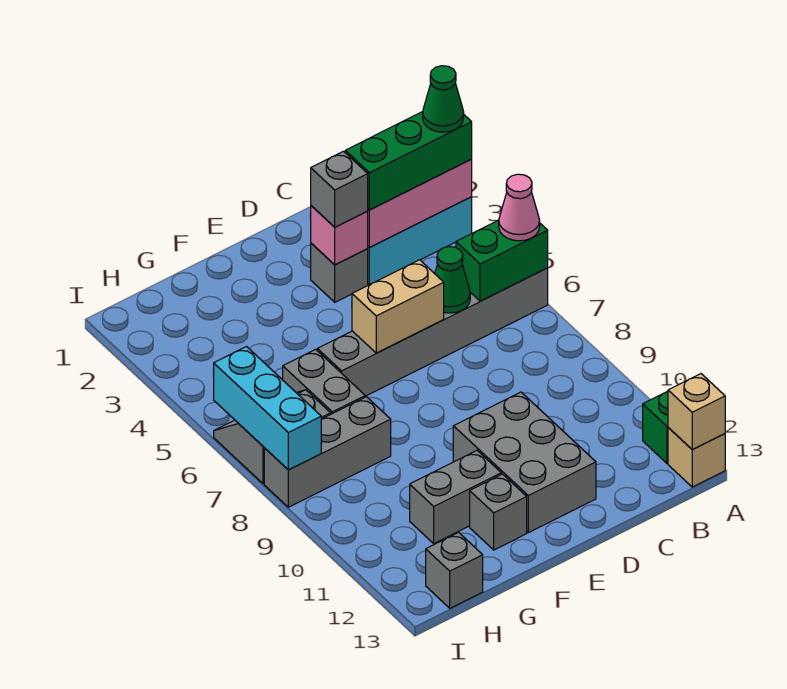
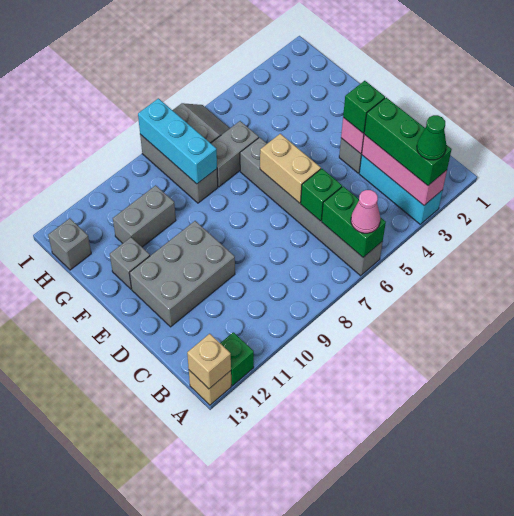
green cone C6 level 2 -> green brick C6 level 2
grey brick D3 level 3 -> green brick D3 level 3
grey brick F11:G11 level 1 -> grey brick G10:G11 level 1
cyan brick I6:I8 level 2 -> cyan brick G8:I8 level 2

